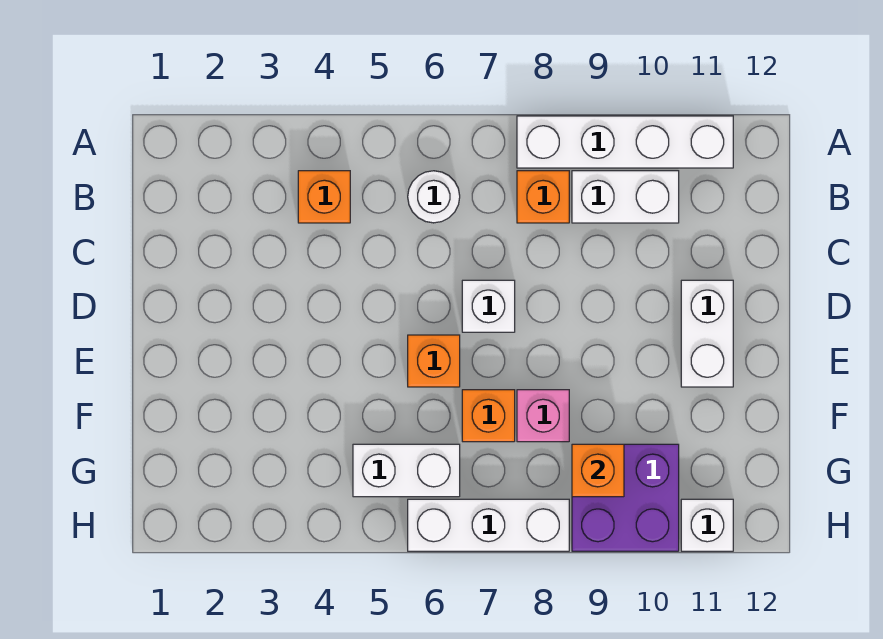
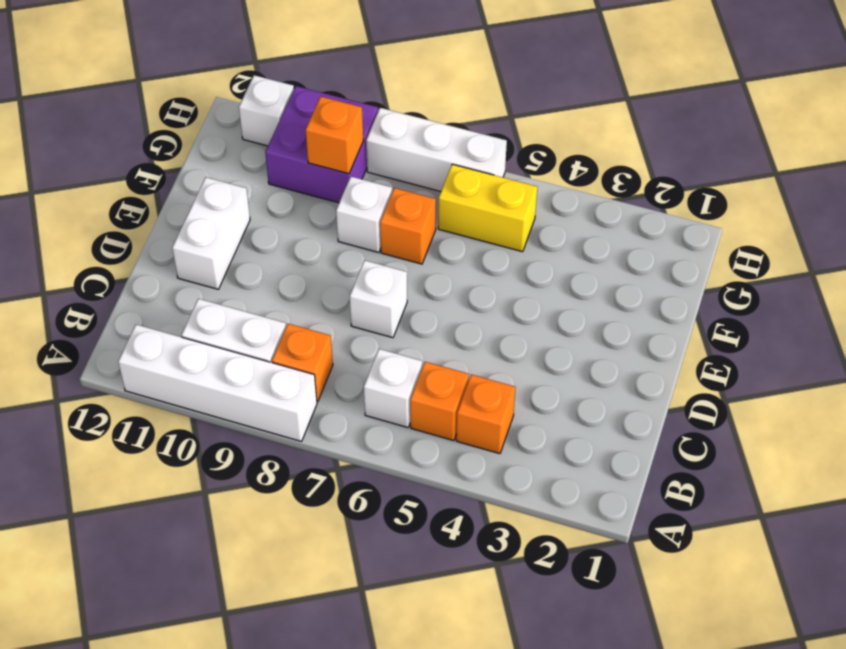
white round brick B6 level 1 -> white brick B6 level 1
orange brick E6 level 1 -> orange brick B5 level 1
pink brick F8 level 1 -> white brick F8 level 1
white brick G5:G6 level 1 -> yellow brick G5:G6 level 1

